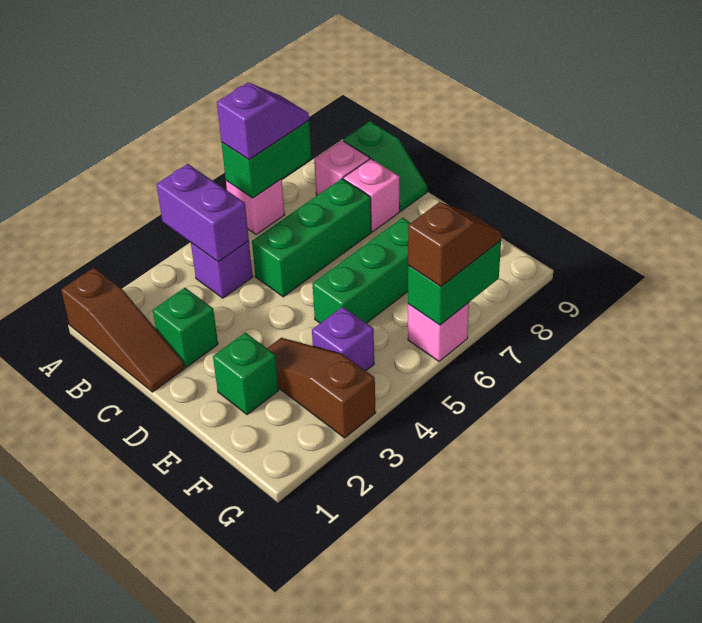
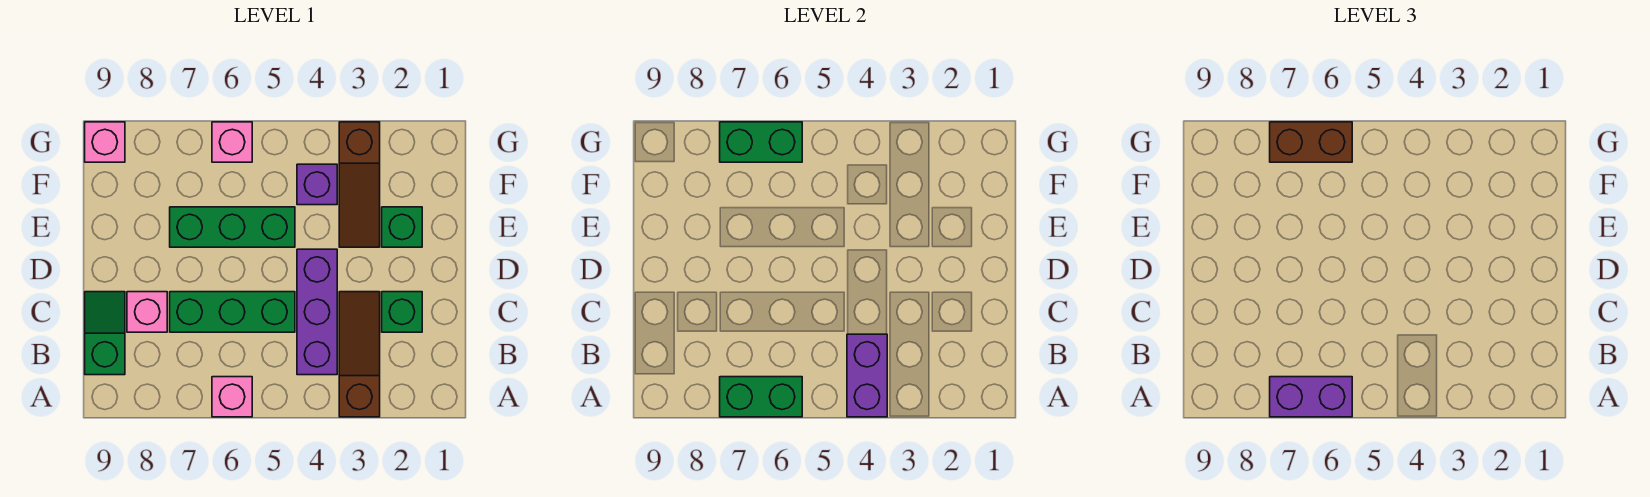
brown slope A1:C1 level 1 top A -> brown slope A3:C3 level 1 top A
purple slope A6:A7 level 3 top 6 -> purple brick A6:A7 level 3
purple brick B4 level 1 -> purple brick B4:D4 level 1
pink brick B8 level 1 -> pink brick G9 level 1
brown slope G6:G7 level 3 top 6 -> brown brick G6:G7 level 3

